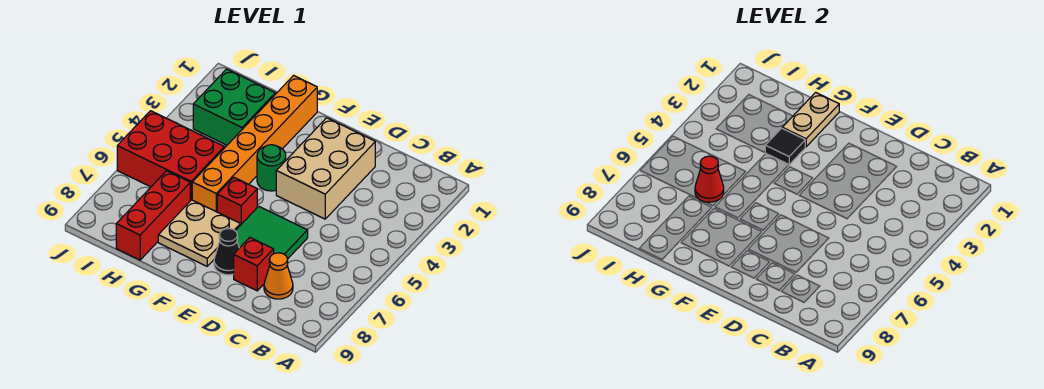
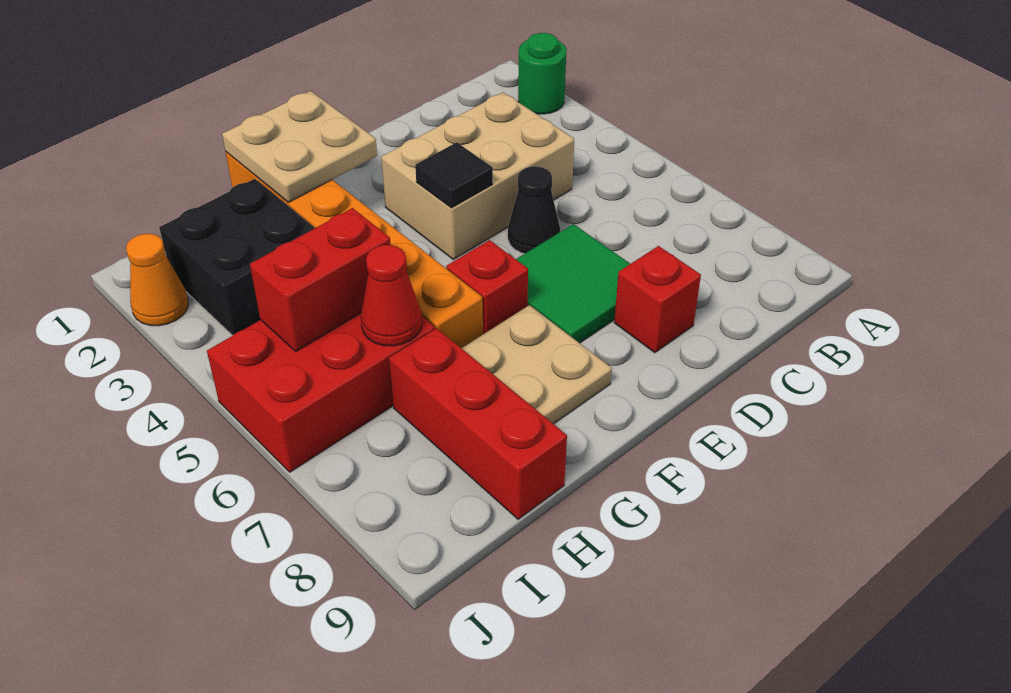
orange cone C8 level 1 -> orange cone J2 level 1
tan brick D2:E4 level 1 -> tan brick C3:E4 level 1
black cone E8 level 1 -> black cone D5 level 1
green round brick F4 level 1 -> green round brick A2 level 1
tan plate G1:G2 level 2 -> tan plate F1:G2 level 2
black tile G3 level 2 -> black tile E4 level 2
green brick H2:I3 level 1 -> black brick H2:I3 level 1
none -> red brick H5:I5 level 2

